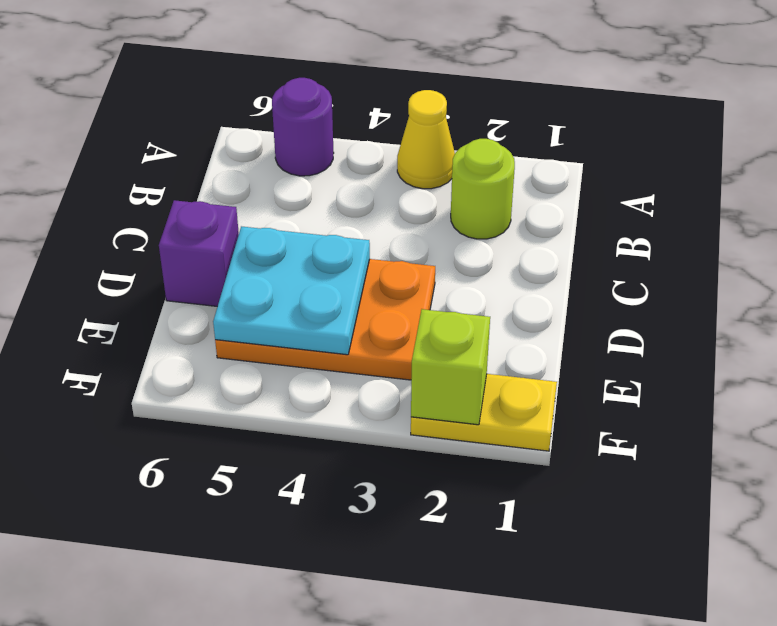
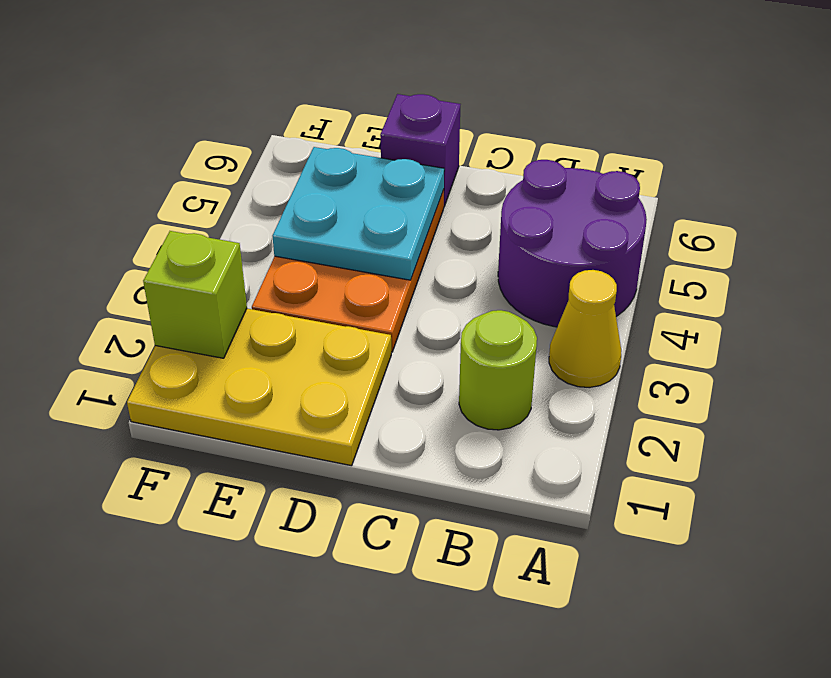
purple round brick A5 level 1 -> purple round brick A4:B5 level 1
yellow plate F1:F2 level 1 -> yellow plate D1:F2 level 1

